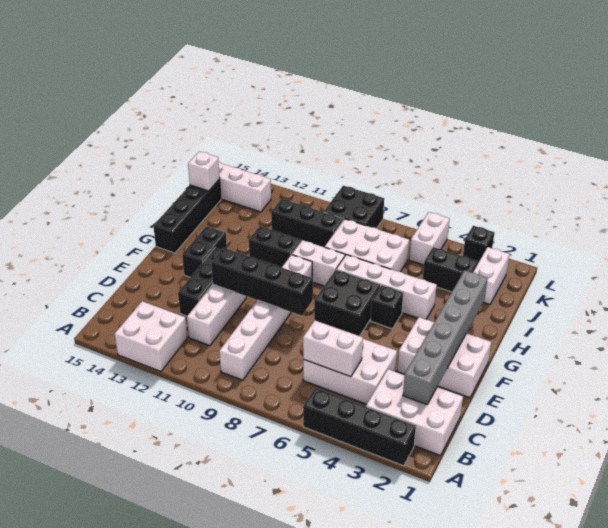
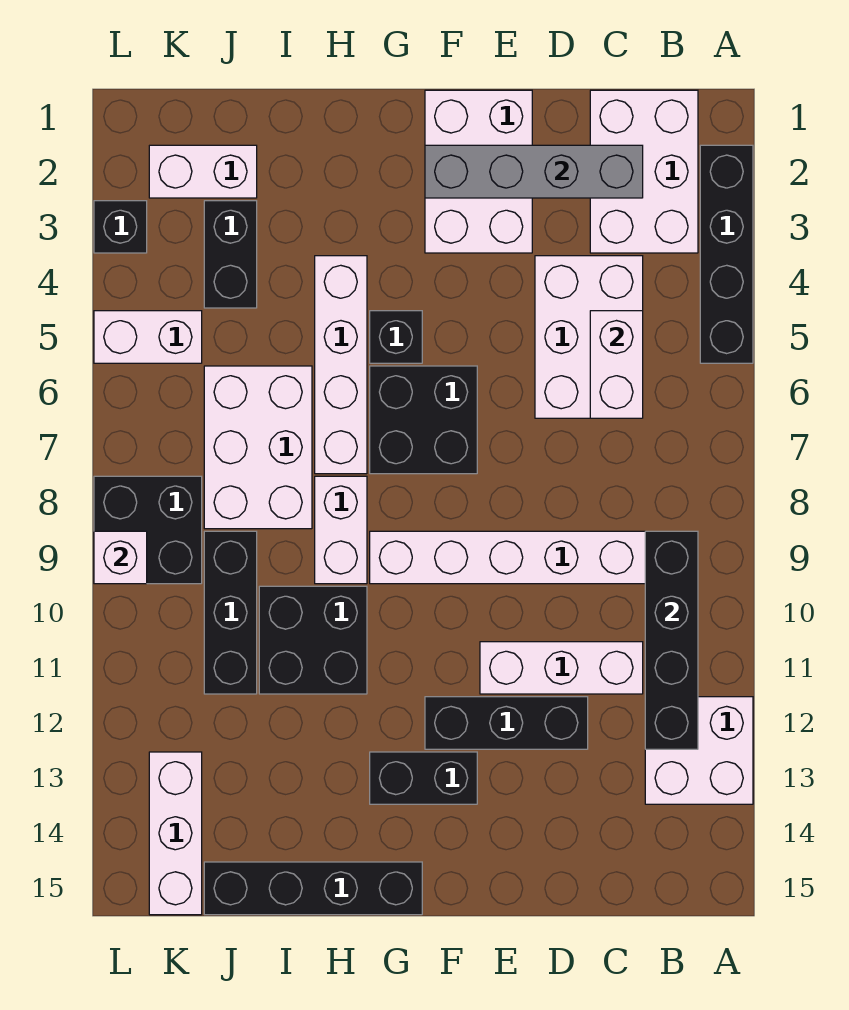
grey brick C2:H2 level 2 -> grey brick C2:F2 level 2
black brick E8:E11 level 2 -> black brick B9:B12 level 2
black brick H10:H11 level 1 -> black brick H10:I11 level 1
white brick J15 level 2 -> white brick L9 level 2

